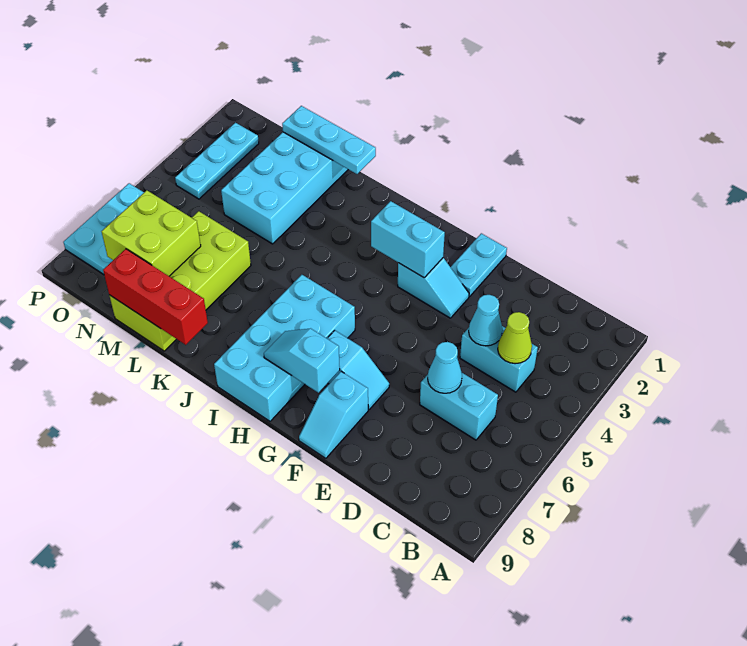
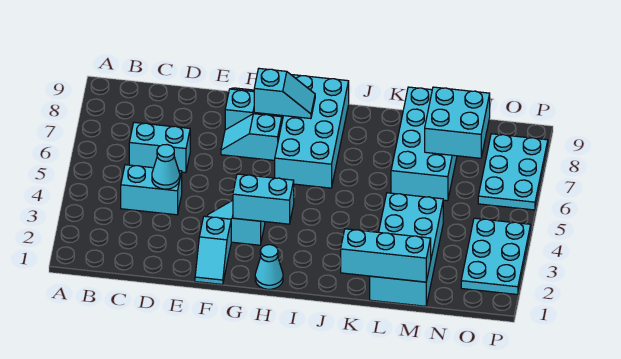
lime cone C4 level 2 -> none
cyan cone D6 level 2 -> cyan cone H1 level 1
cyan plate F1:F2 level 1 -> cyan slope F1:F2 level 1 top 2
cyan plate K1:M1 level 2 -> cyan brick K1:M1 level 2
red brick K9:M9 level 2 -> none
lime brick L6:M9 level 1 -> cyan brick L6:M9 level 1
lime brick M7:N8 level 2 -> cyan brick M7:N8 level 2
cyan plate O2:O4 level 1 -> cyan plate O2:P4 level 1

